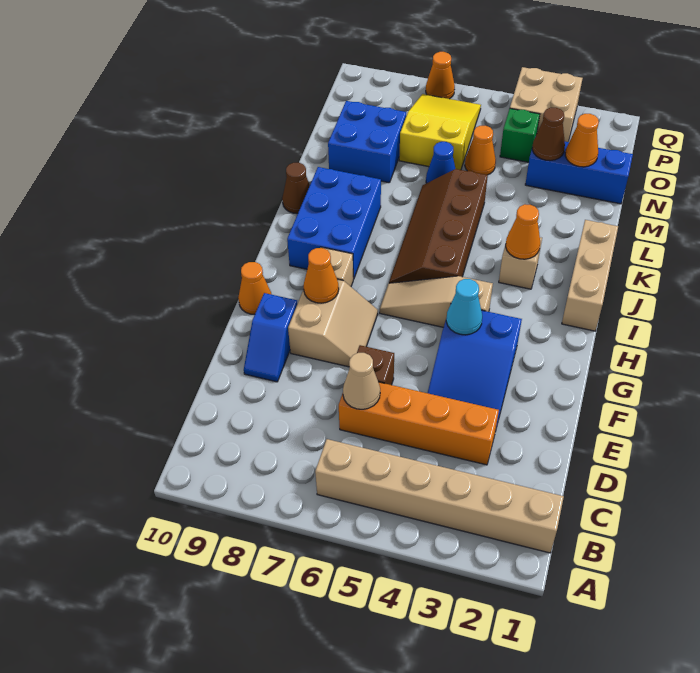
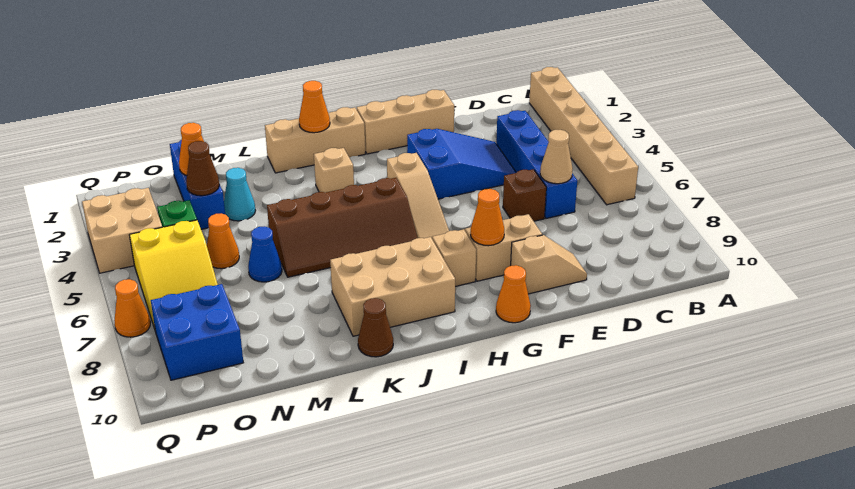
orange brick D3:D6 level 1 -> blue brick D3:D6 level 1
blue slope E9:F9 level 1 top F -> tan slope E9:F9 level 1 top F
none -> tan brick F1:H1 level 1
cyan cone G4 level 2 -> cyan cone M3 level 1
blue brick I8:K9 level 1 -> tan brick I8:K9 level 1
orange cone J3 level 2 -> orange cone J1 level 2
blue brick M8:N9 level 1 -> blue brick O8:P9 level 1
yellow slope N6:P7 level 1 top N -> yellow slope O5:P7 level 1 top 5

